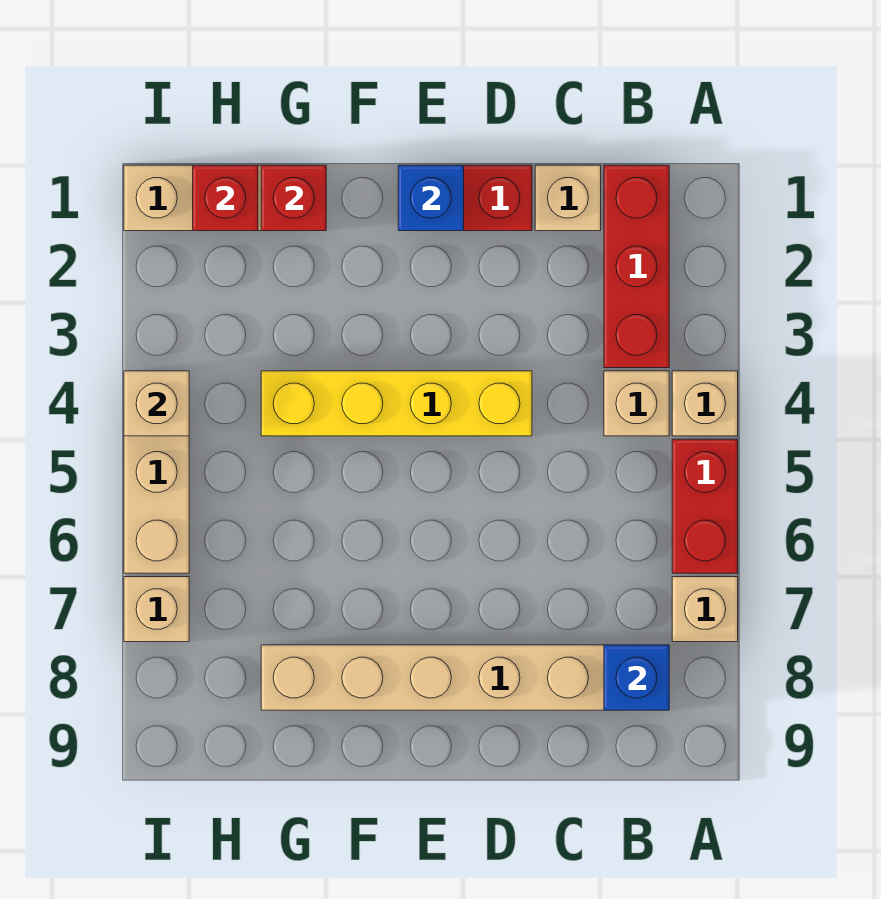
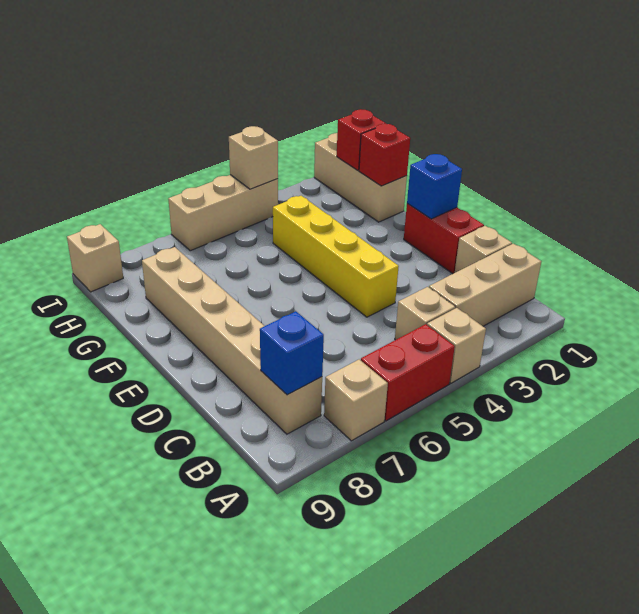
red brick B1:B3 level 1 -> tan brick B1:B3 level 1
tan brick I7 level 1 -> tan brick I9 level 1

